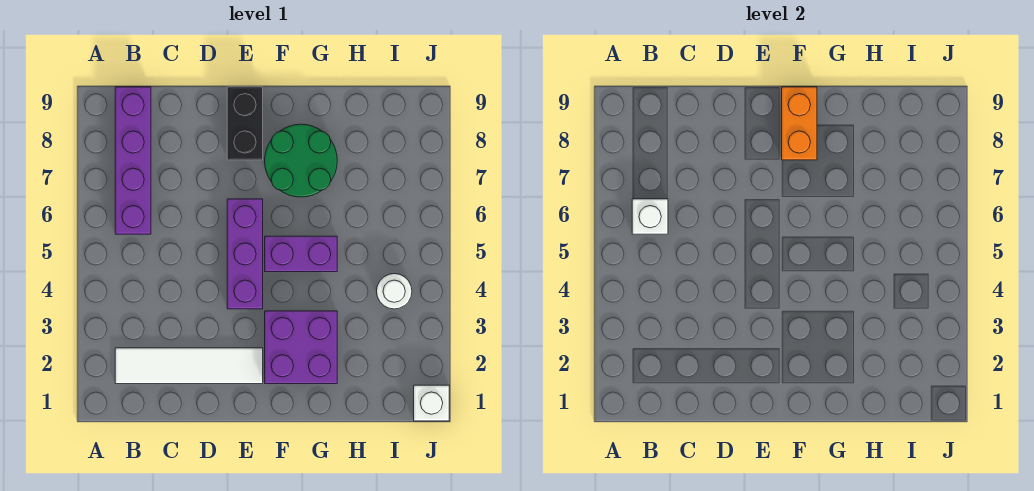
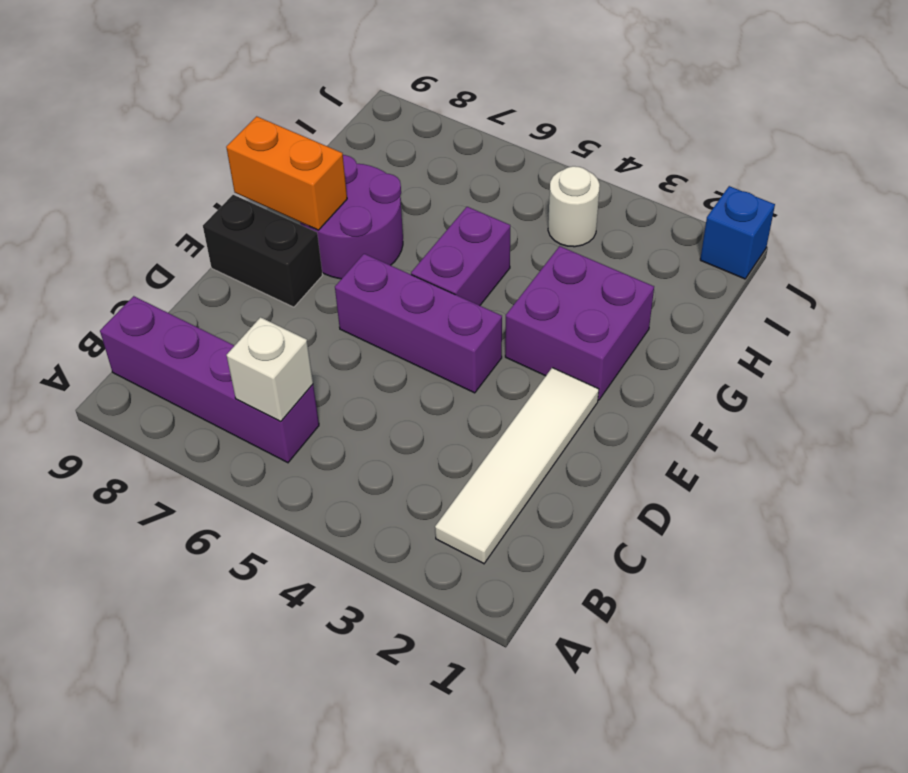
green round brick F7:G8 level 1 -> purple round brick F7:G8 level 1
white brick J1 level 1 -> blue brick J1 level 1

